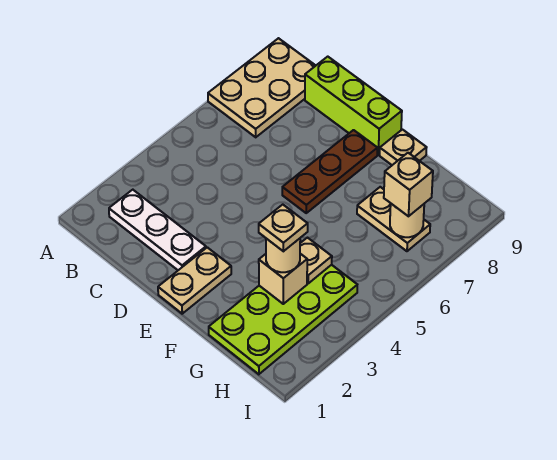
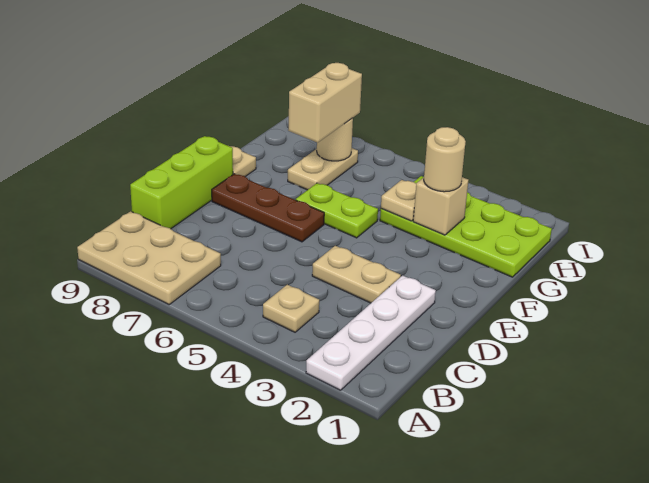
white plate B2:D2 level 1 -> white plate A2:D2 level 1
tan plate E1:E2 level 1 -> tan plate D3:D4 level 1
none -> lime plate F5:F6 level 1
tan plate G3 level 4 -> tan plate B4 level 1
tan brick H7 level 3 -> tan brick G7:H7 level 3

